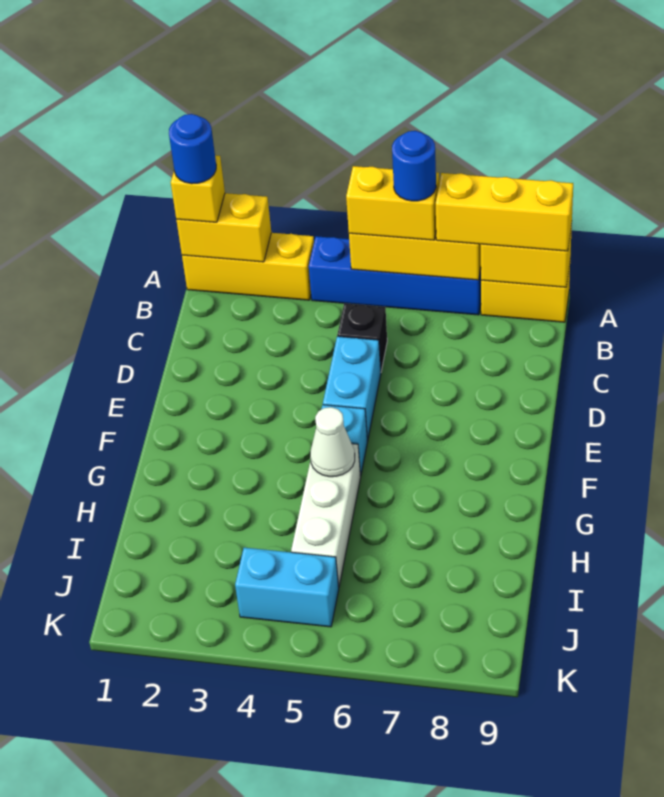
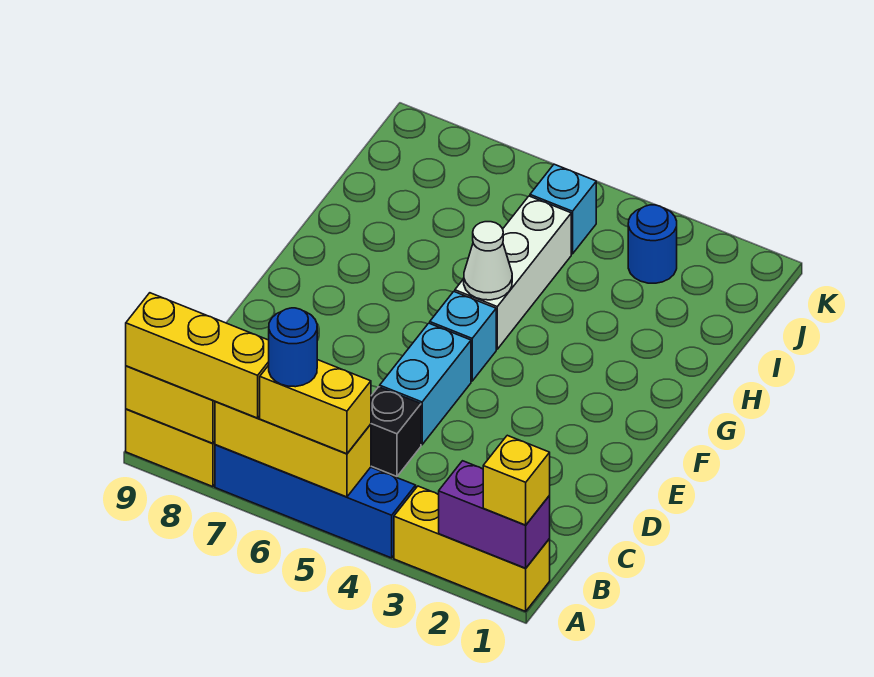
yellow brick A1:A2 level 2 -> purple brick A1:A2 level 2
blue round brick A1 level 4 -> blue round brick J3 level 1
cyan brick J4:J5 level 1 -> cyan brick J5 level 1

